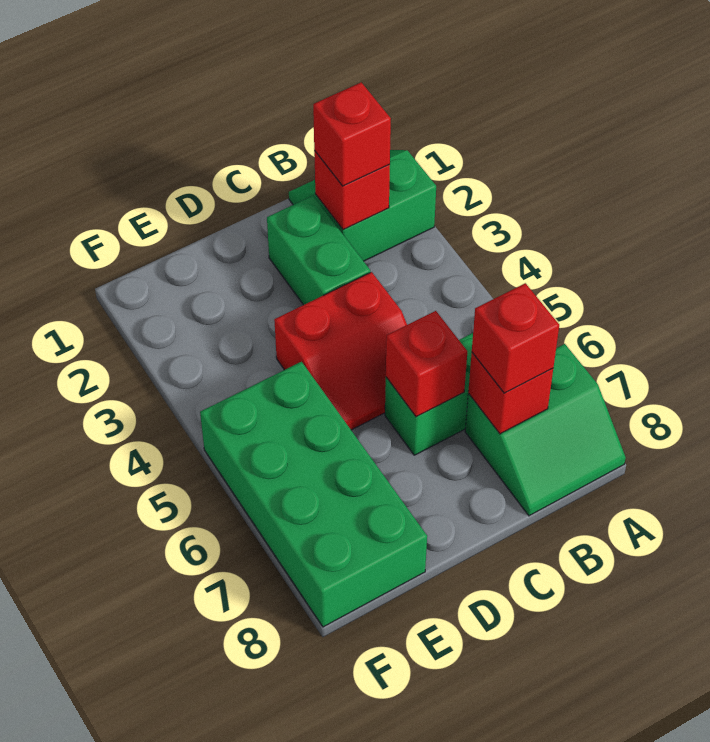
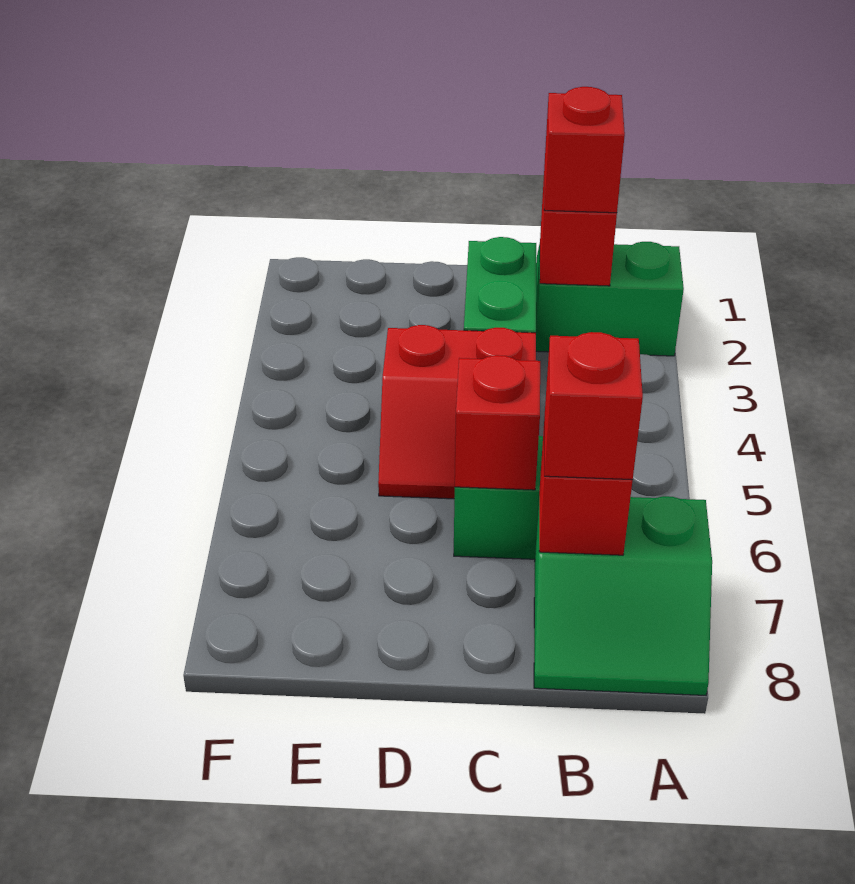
green brick E5:F8 level 1 -> none

